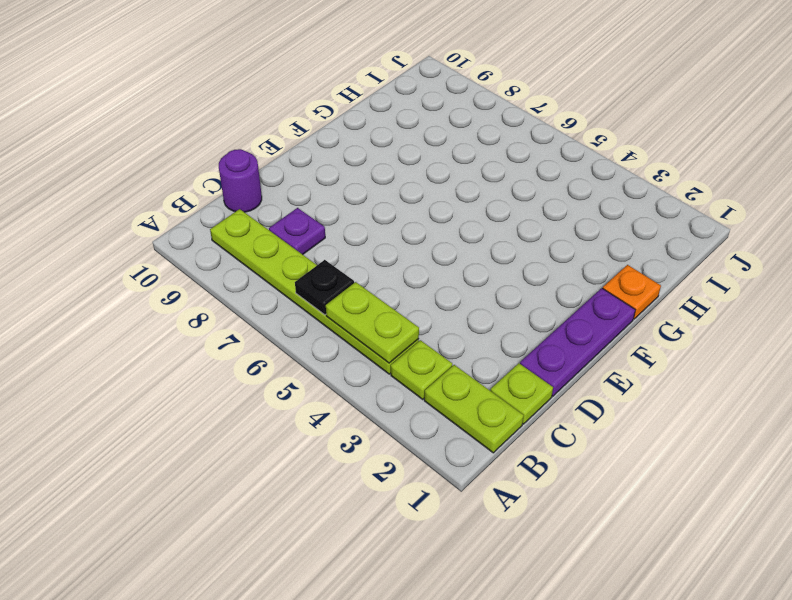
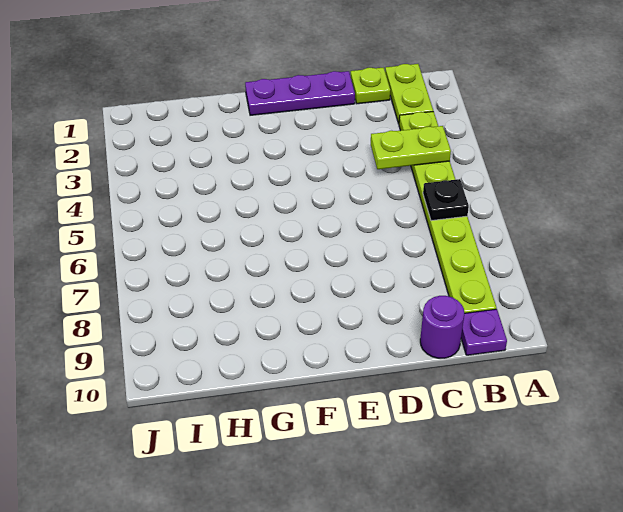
lime plate B4:B5 level 2 -> lime plate B4:C4 level 2
purple plate C8 level 1 -> purple plate B10 level 1
orange plate G1 level 1 -> none

